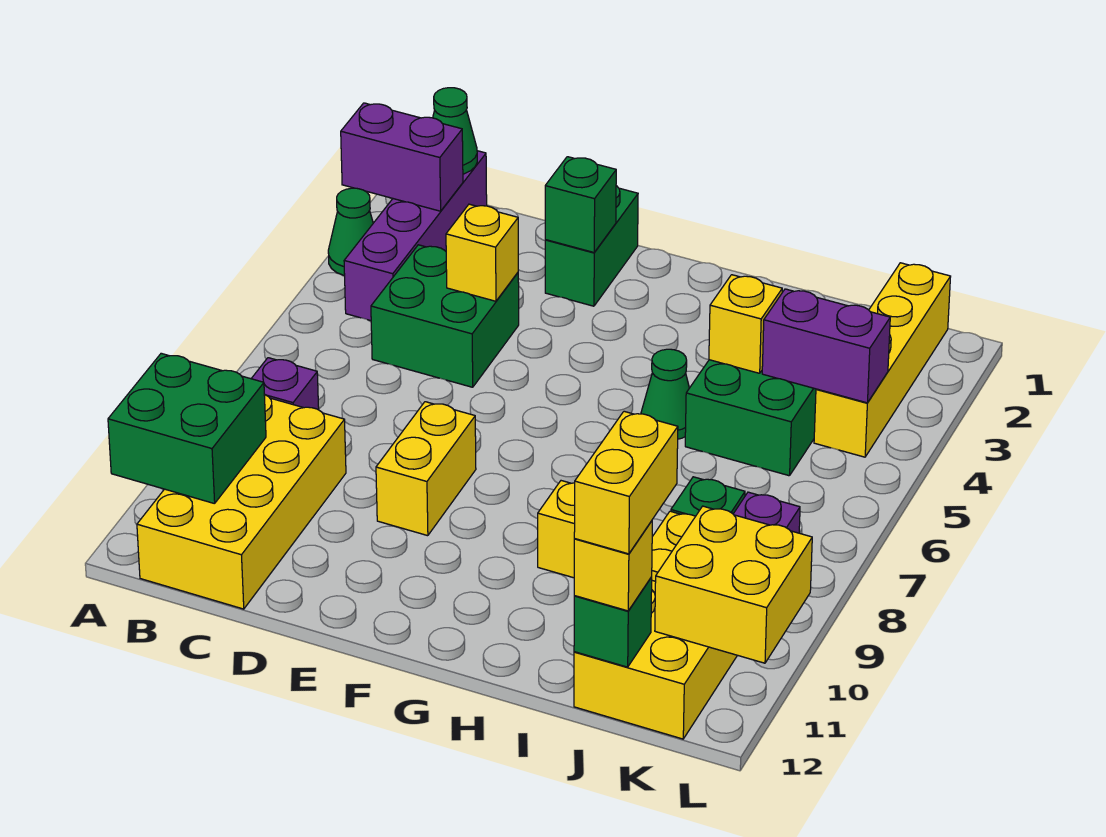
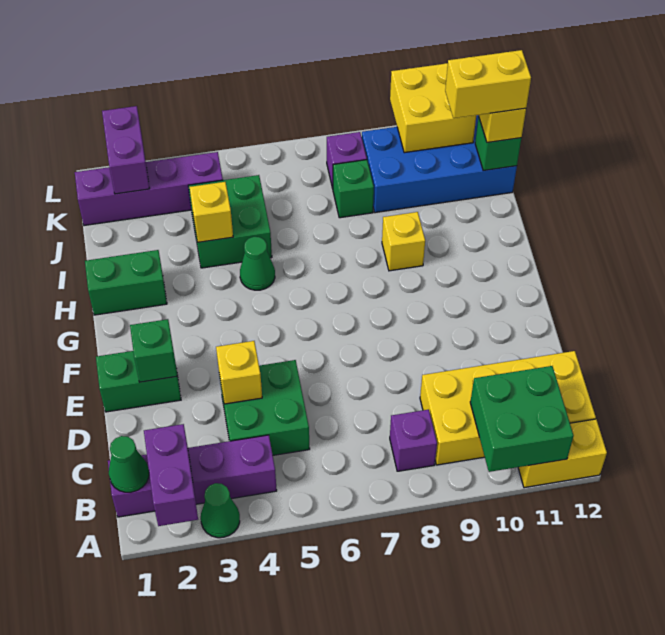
yellow brick E8:E9 level 1 -> yellow brick A11:A12 level 1
none -> green brick H1:H2 level 1
purple brick J4:K4 level 2 -> purple brick K2:L2 level 2
yellow brick J9:K12 level 1 -> blue brick J9:K12 level 1
yellow brick K1:K4 level 1 -> purple brick K1:K4 level 1

